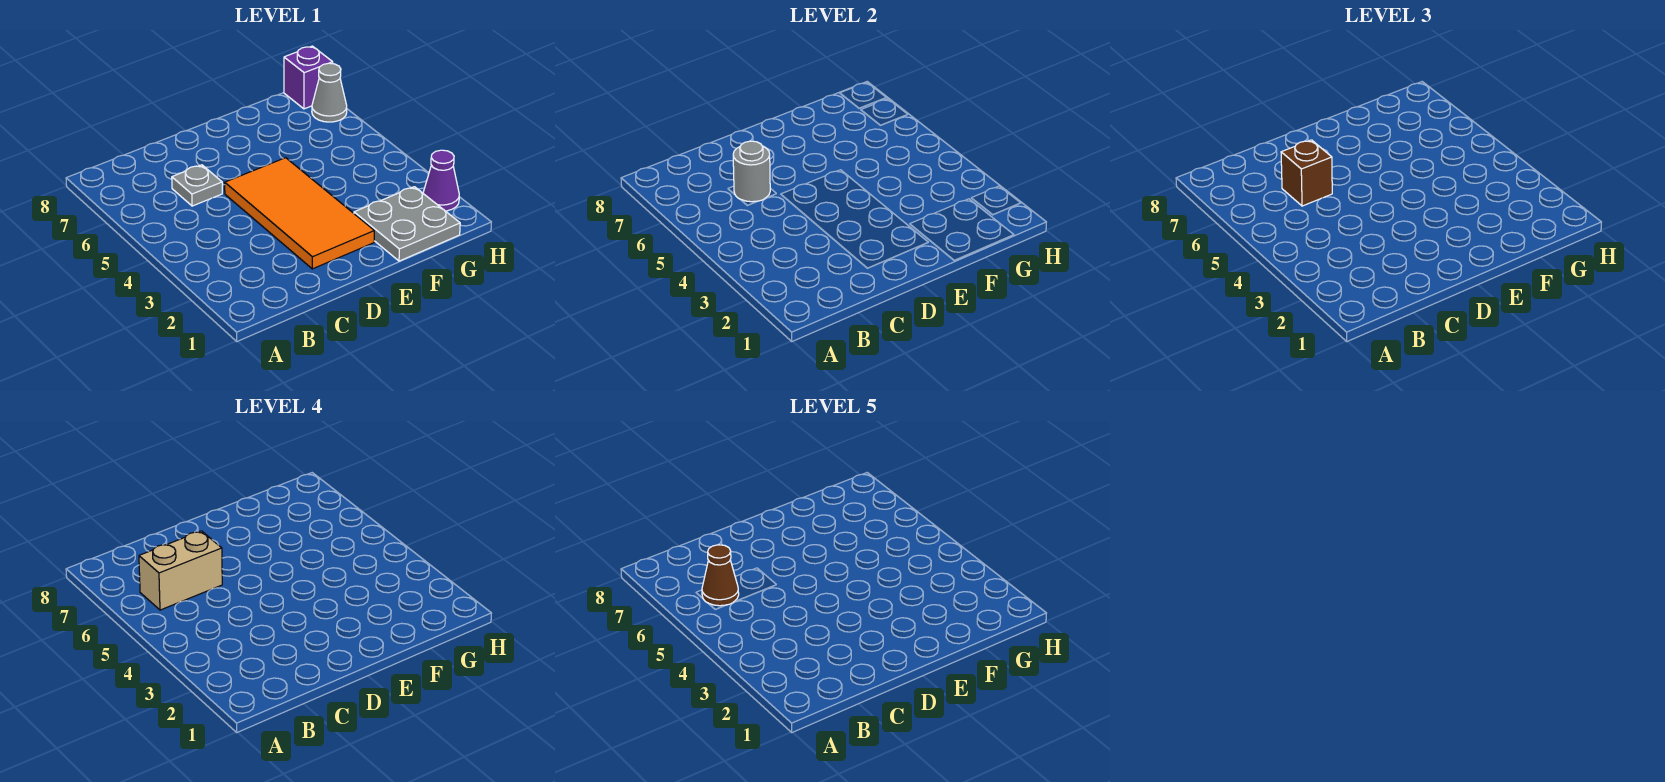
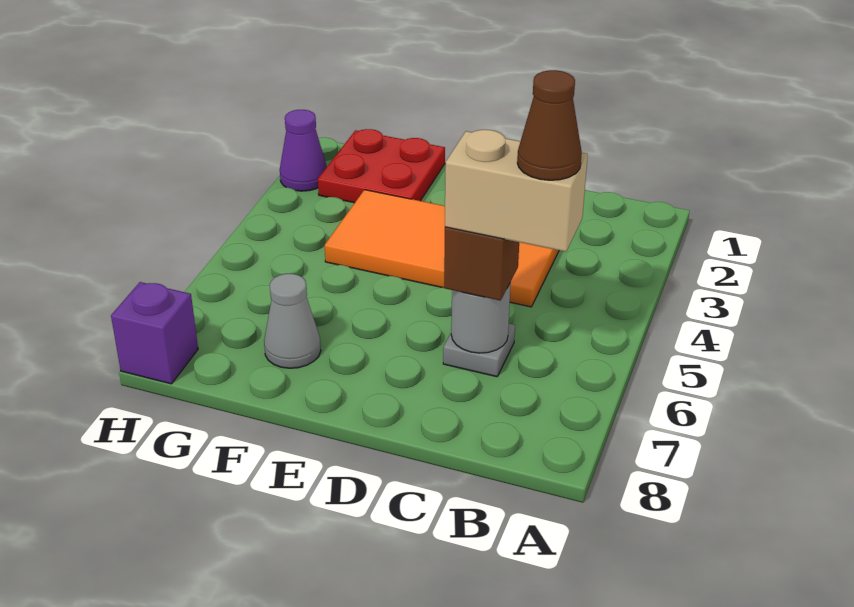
orange tile D2:E5 level 1 -> orange tile C3:F4 level 1
grey plate F1:G2 level 1 -> red plate F1:G2 level 1
grey cone H7 level 1 -> grey cone F7 level 1

